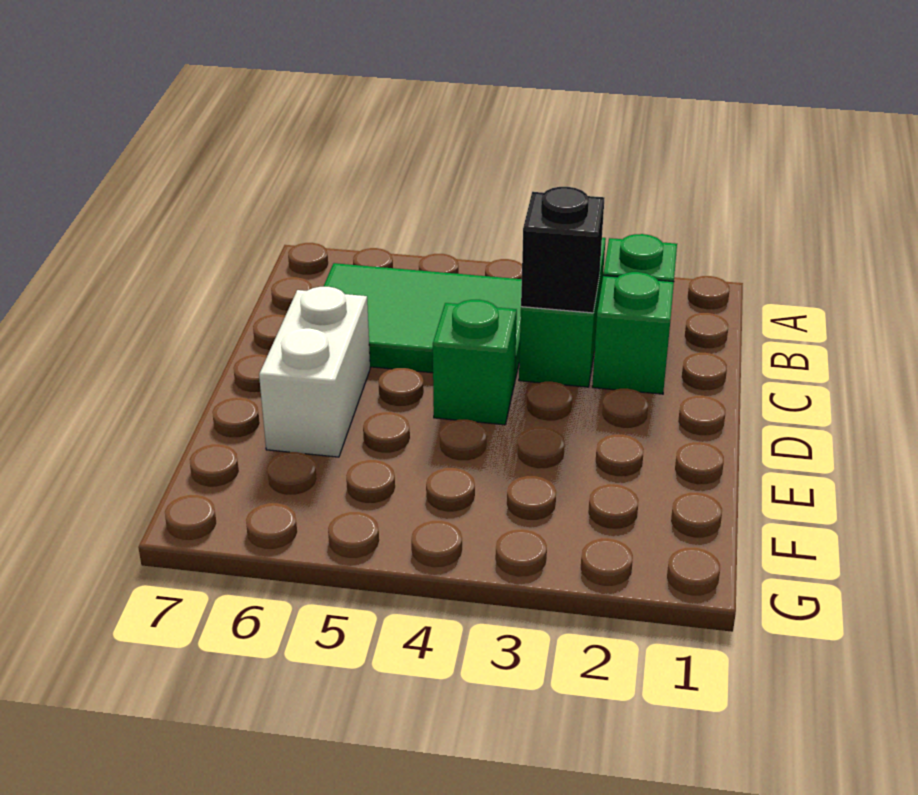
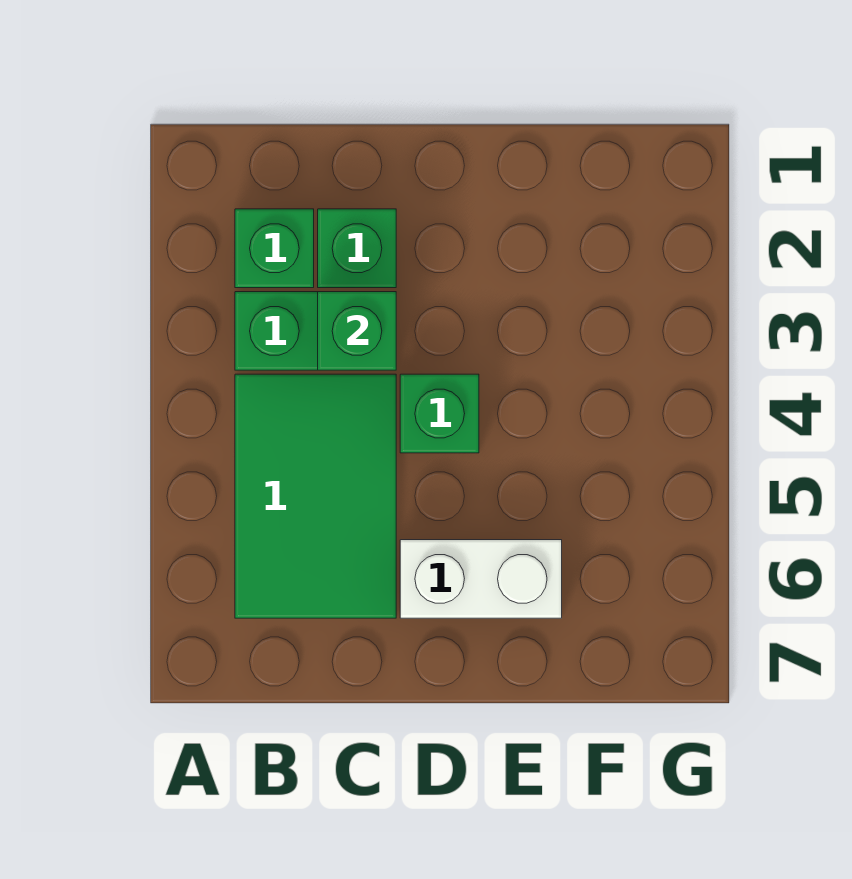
black brick C3 level 2 -> green brick C3 level 2

